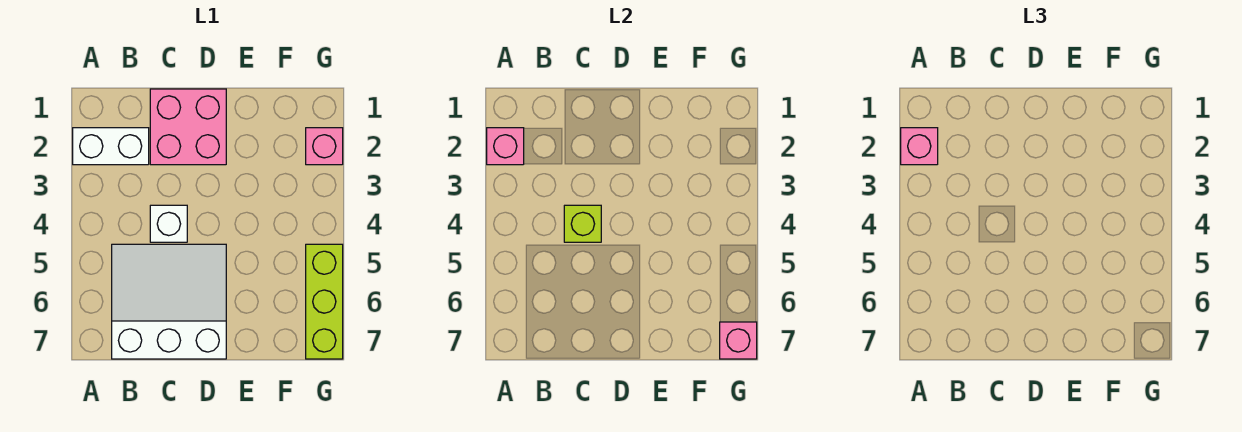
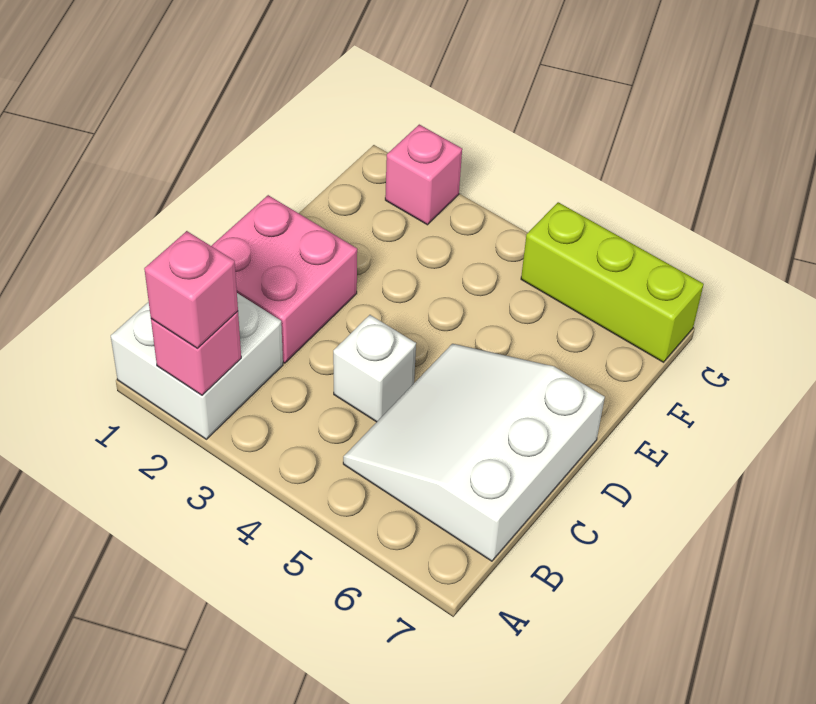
white brick A2:B2 level 1 -> white brick A1:B2 level 1
lime brick C4 level 2 -> none
pink brick G7 level 2 -> none

